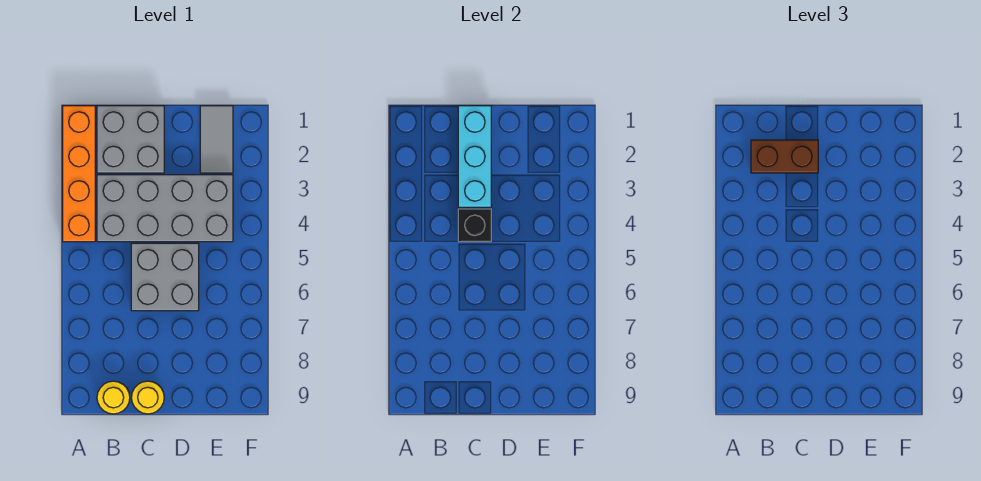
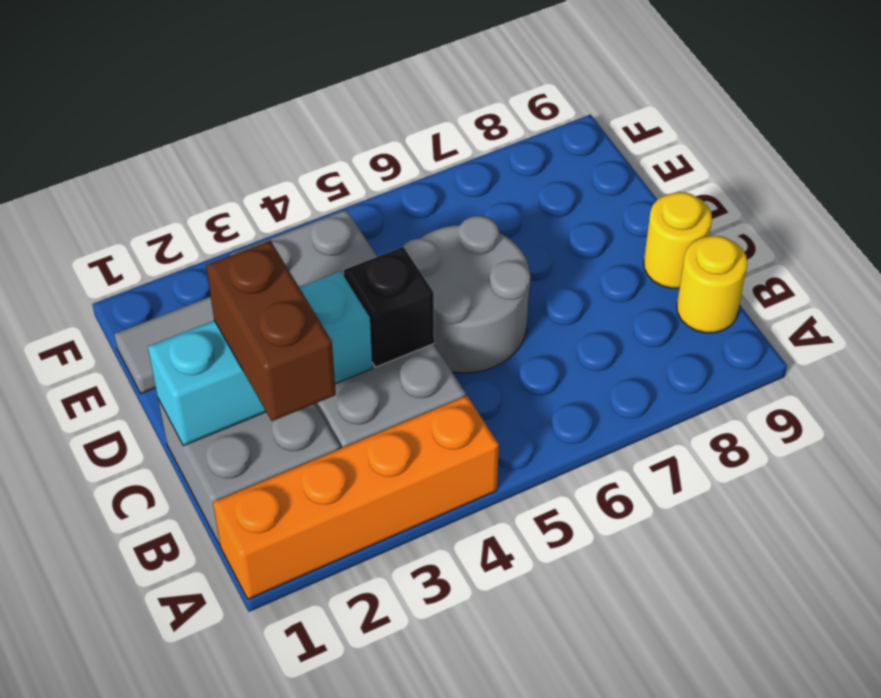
grey brick C5:D6 level 1 -> grey round brick C5:D6 level 1

